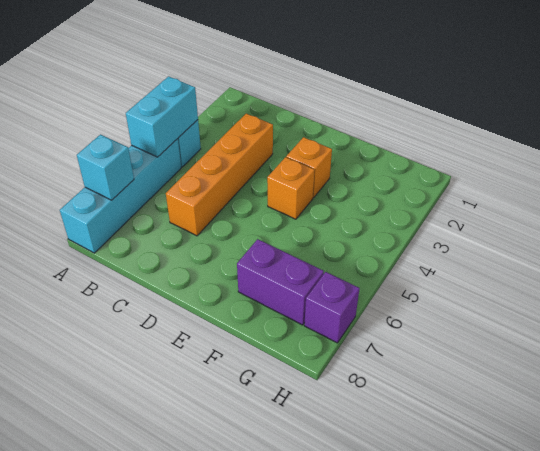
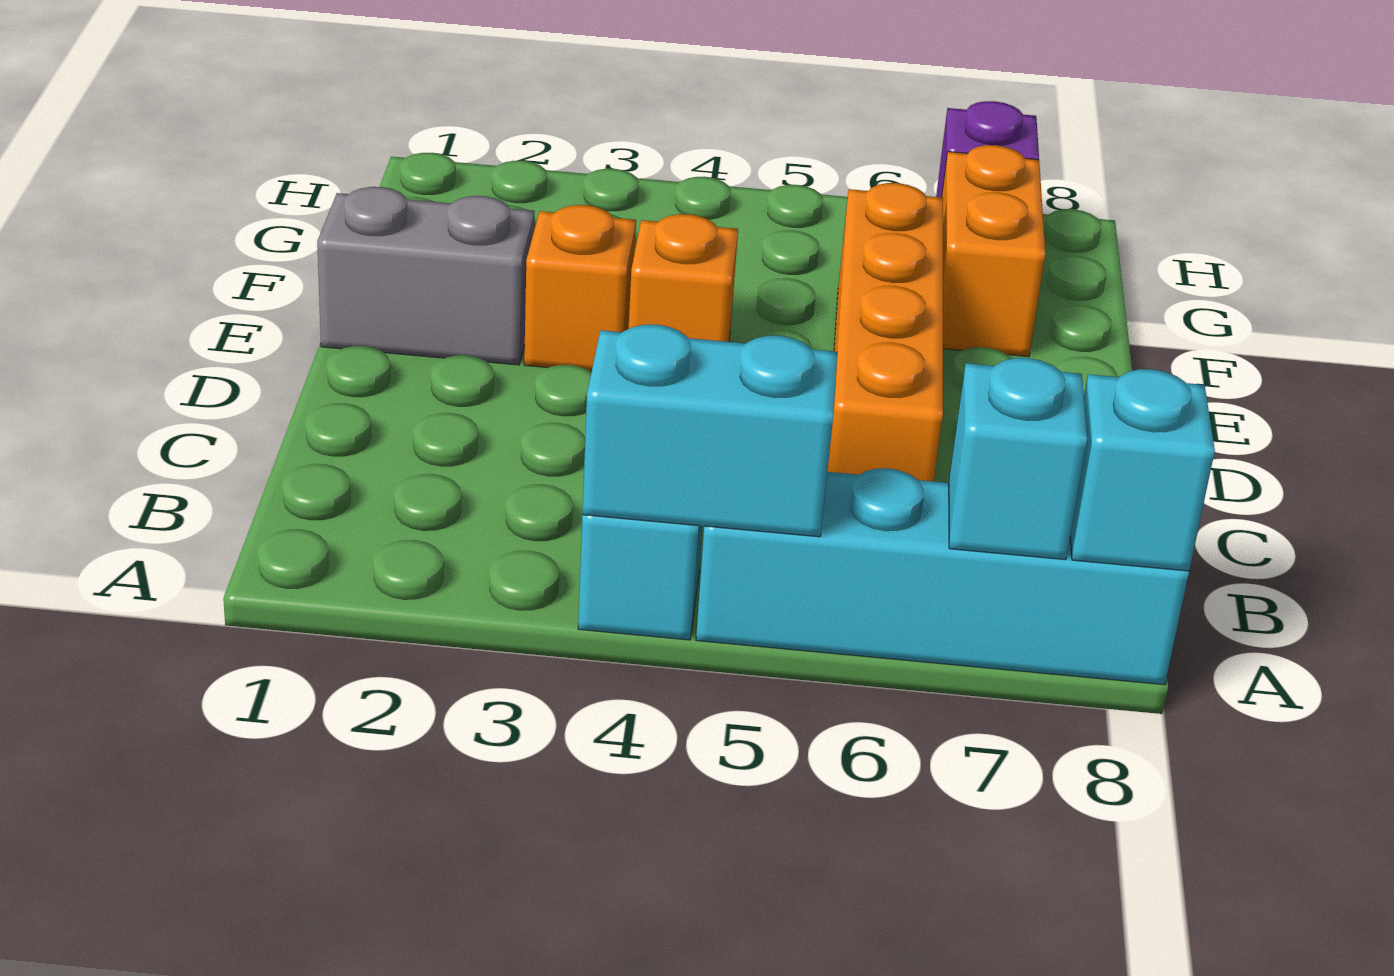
none -> cyan brick A8 level 2
orange brick C3:C6 level 1 -> orange brick C6:F6 level 1
none -> grey brick E1:E2 level 1
purple brick F7:G7 level 1 -> orange brick F7:G7 level 1

